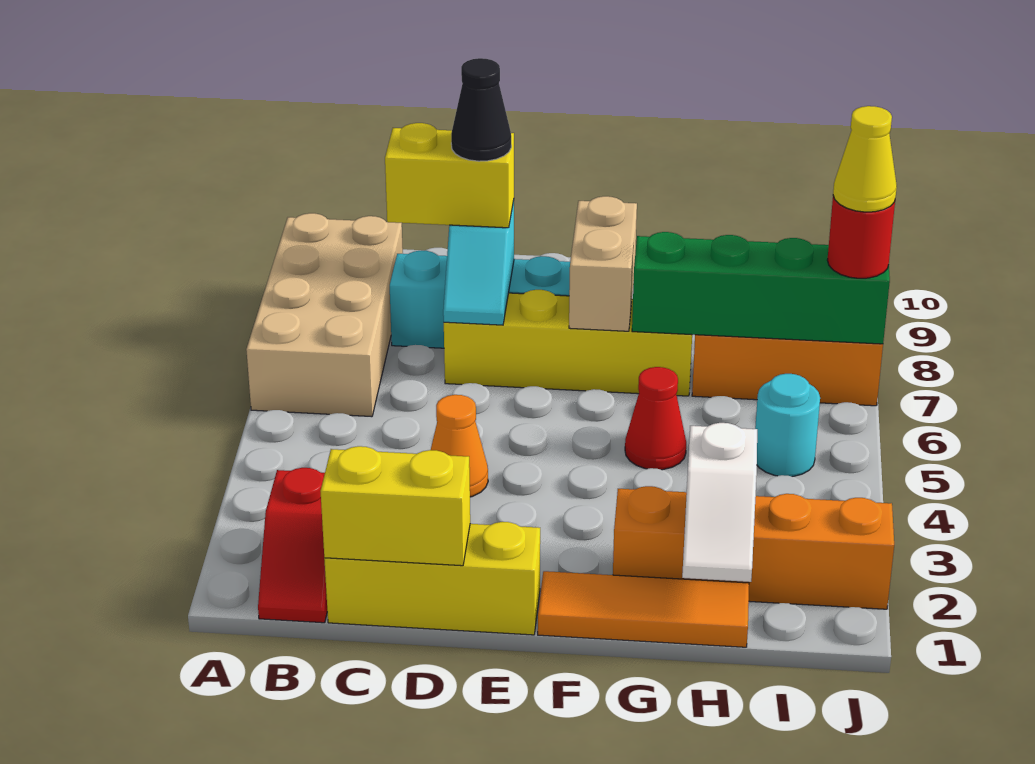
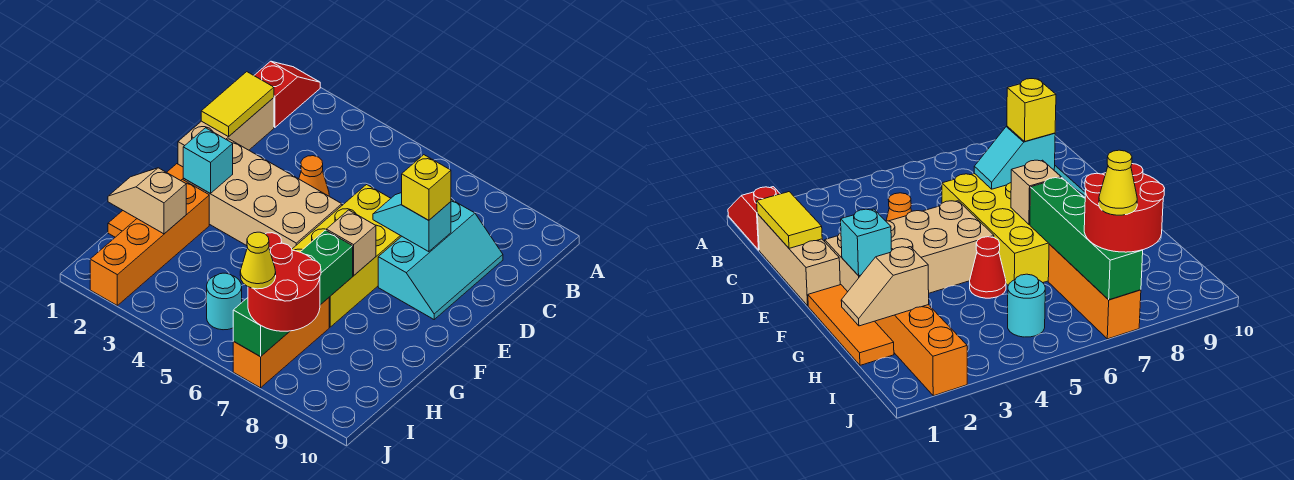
tan brick A6:B9 level 1 -> tan brick E2:F5 level 1
red slope B1:B2 level 1 top 2 -> red slope A1:B1 level 1 top B
yellow brick C1:E1 level 1 -> tan brick C1:E1 level 1
yellow brick C1:D1 level 2 -> yellow tile C1:D1 level 2
yellow brick C8:D8 level 3 -> yellow brick D8 level 3
yellow brick D7:G7 level 1 -> yellow brick D6:G7 level 1
black cone D8 level 4 -> none
none -> cyan brick F2 level 2
tan brick F7:F8 level 2 -> tan brick F7 level 2
white slope H1:H2 level 2 top 2 -> tan slope H1:H2 level 2 top 2
red round brick J7 level 3 -> red round brick I7:J8 level 3

